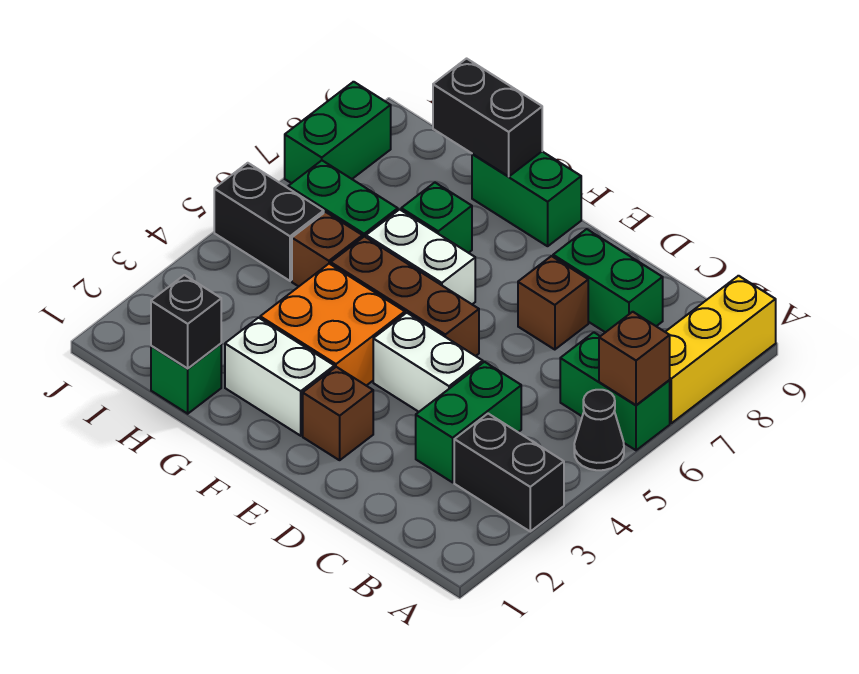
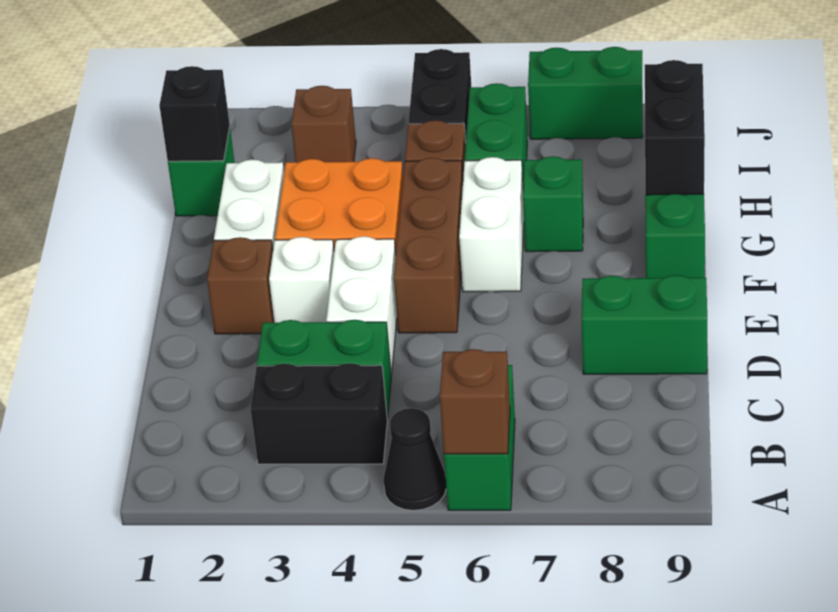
black brick A3:B3 level 1 -> black brick B3:B4 level 1
yellow brick A7:A9 level 1 -> none
green brick C8:D8 level 1 -> green brick D8:D9 level 1
brown brick D7 level 1 -> brown brick I3 level 1
none -> white brick E3 level 1

